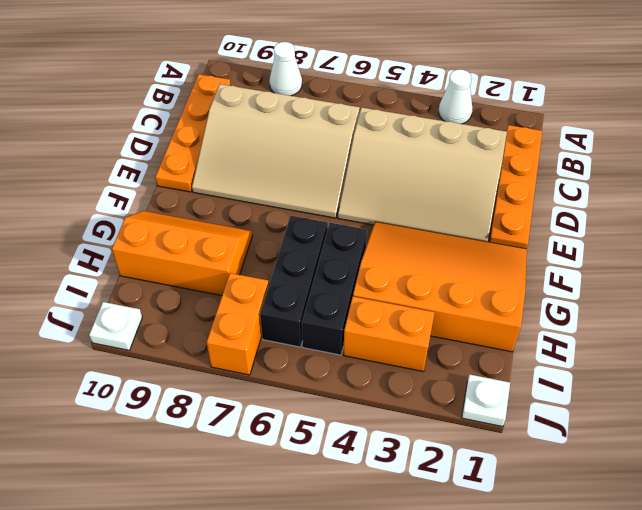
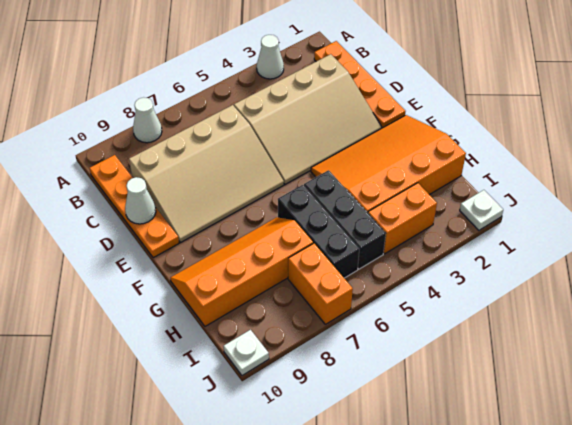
none -> white cone D10 level 2
orange slope G8:H10 level 1 top H -> orange slope G7:H10 level 1 top H

